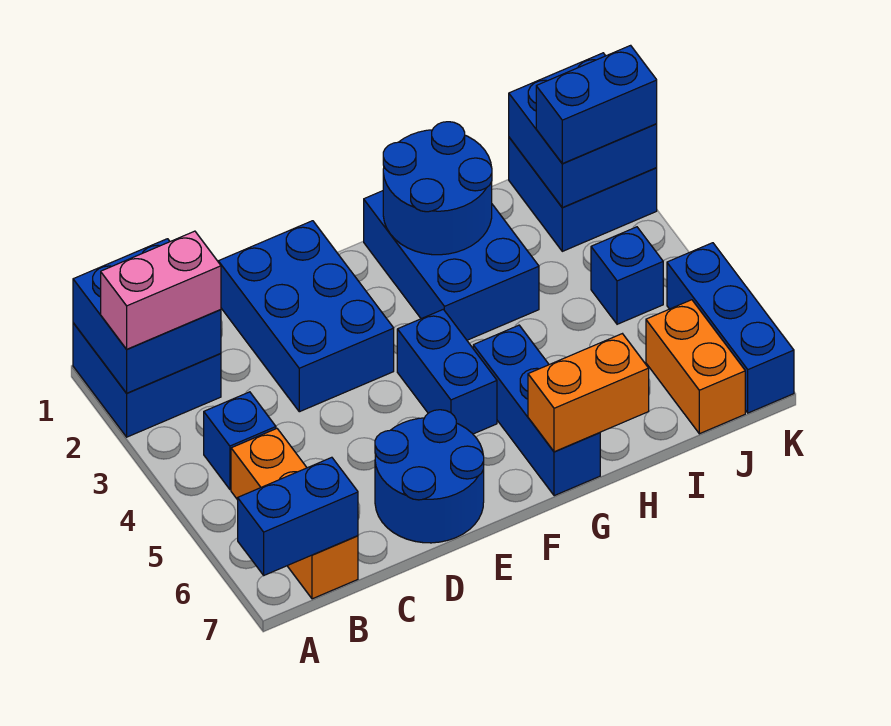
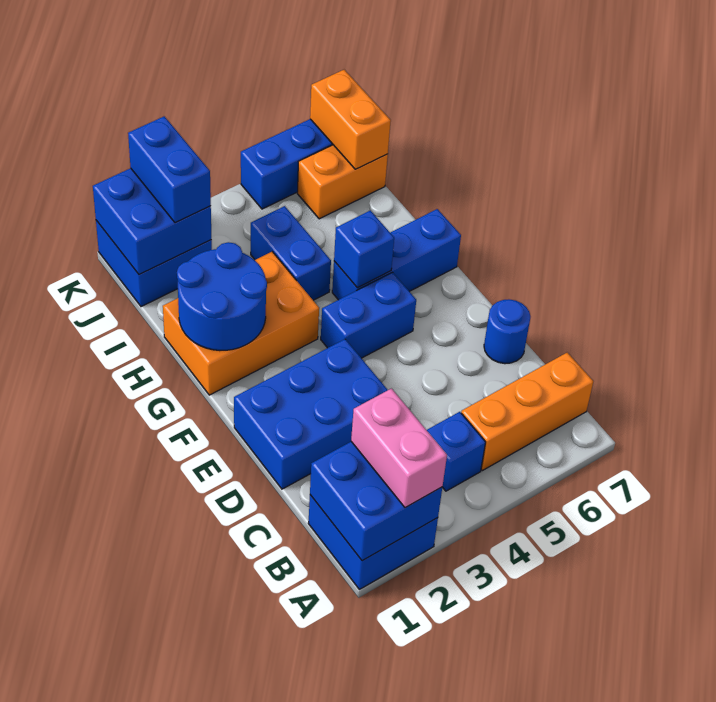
blue brick A7:B7 level 2 -> blue brick H4:I4 level 1
blue round brick D6:E7 level 1 -> blue round brick D7 level 1
blue brick G1:H3 level 1 -> orange brick G1:H3 level 1
orange brick G7:H7 level 2 -> orange brick J7:K7 level 2
blue brick J4 level 1 -> blue brick G5 level 2

